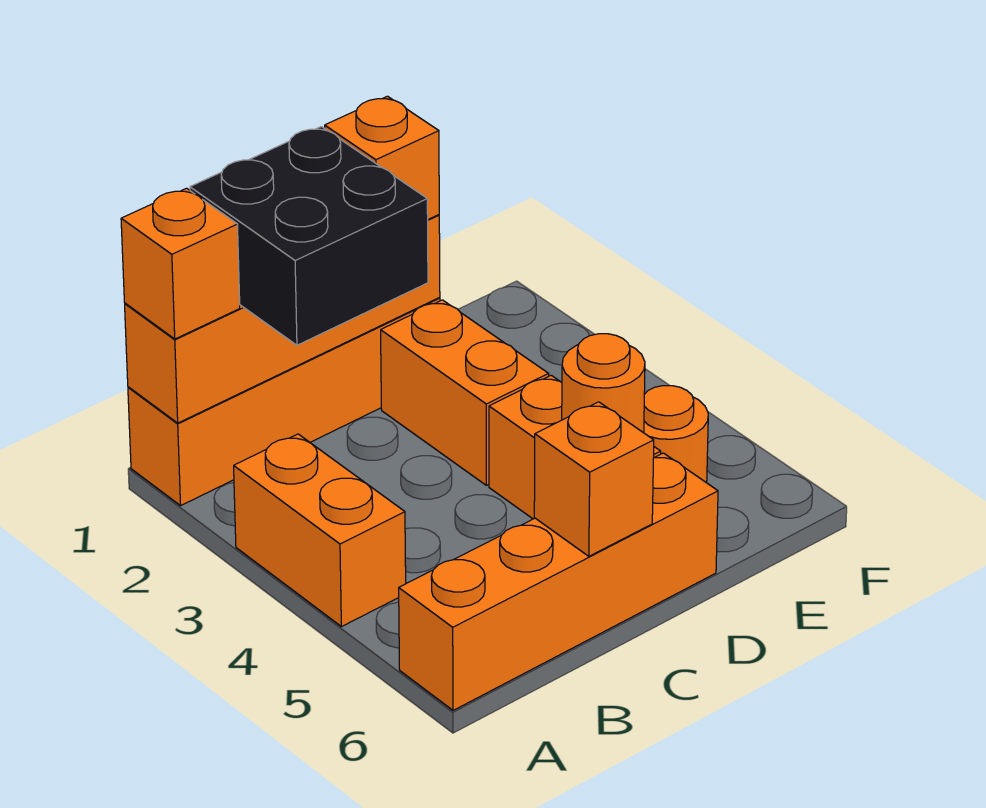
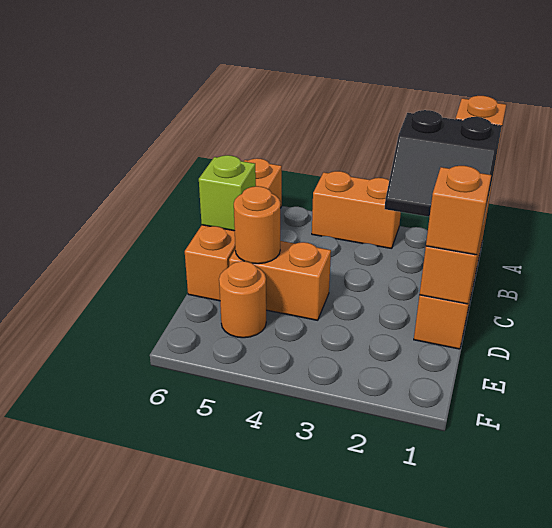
black brick B1:C2 level 3 -> black slope B1:C2 level 3 top B
orange brick C6 level 2 -> lime brick C6 level 2
orange brick D2:D3 level 1 -> none

